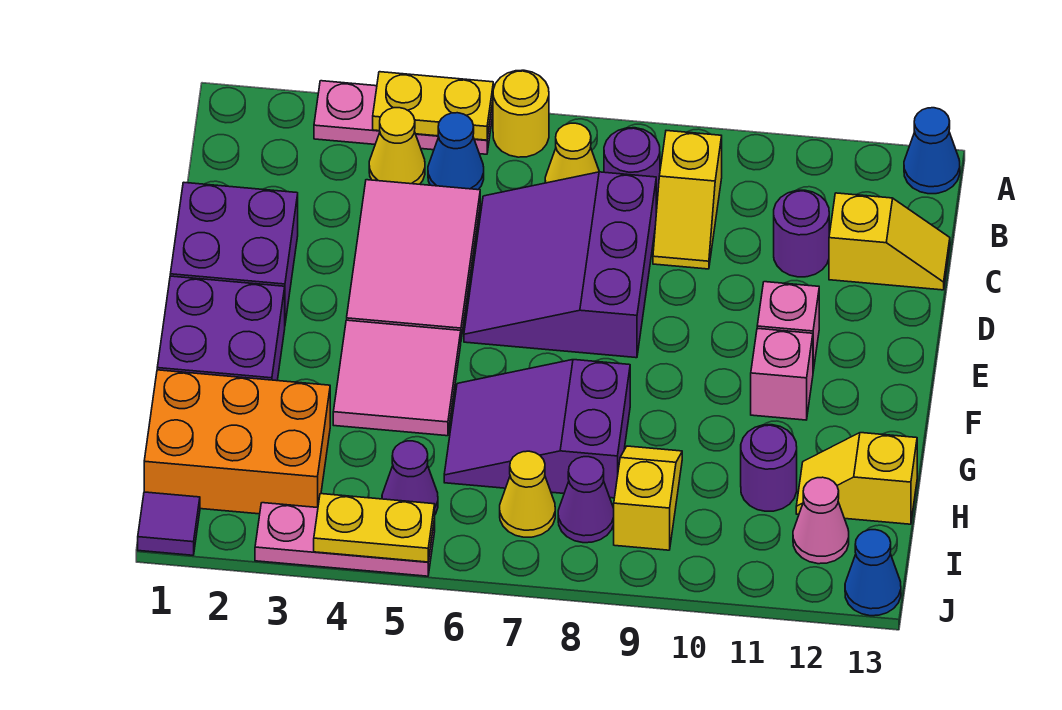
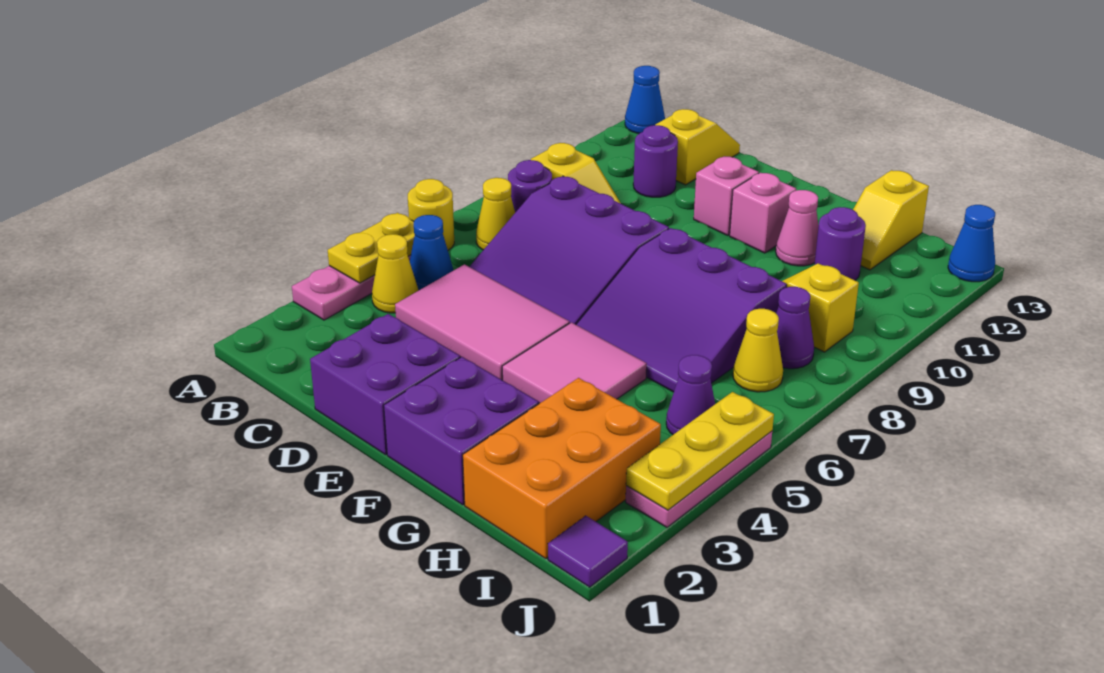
purple slope G6:H8 level 1 top 8 -> purple slope F6:H8 level 1 top 8
pink cone I12 level 1 -> pink cone G11 level 1
yellow plate J4:J5 level 2 -> yellow plate J3:J5 level 2

